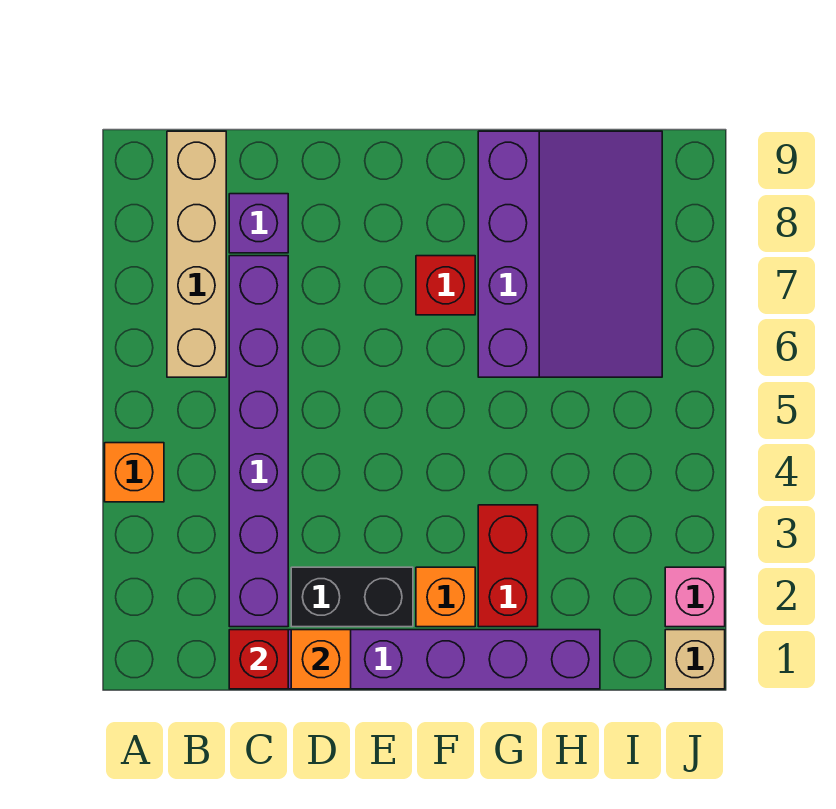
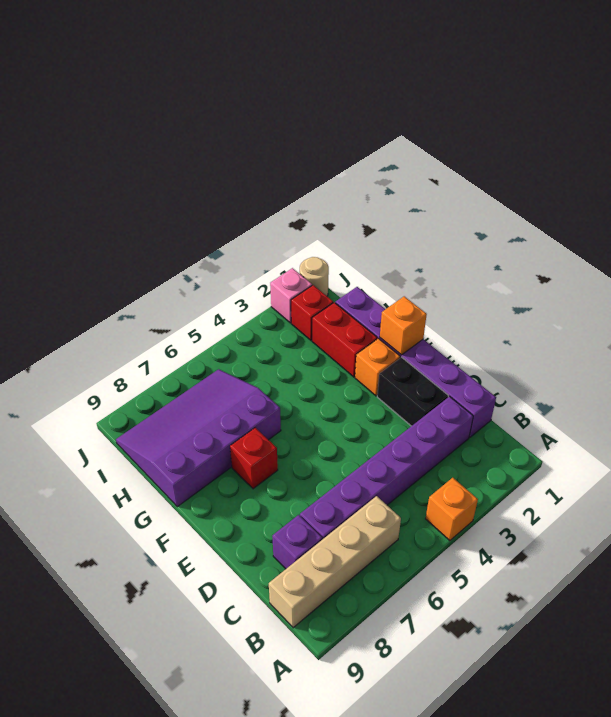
red brick C1 level 2 -> red brick I2 level 1
orange brick D1 level 2 -> orange brick F1 level 2
red brick G2:G3 level 1 -> red brick G2:H2 level 1
tan brick J1 level 1 -> tan round brick J1 level 1

